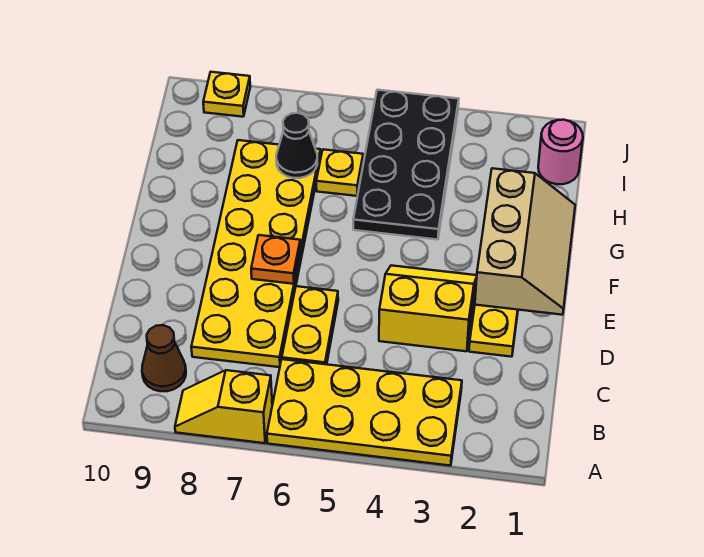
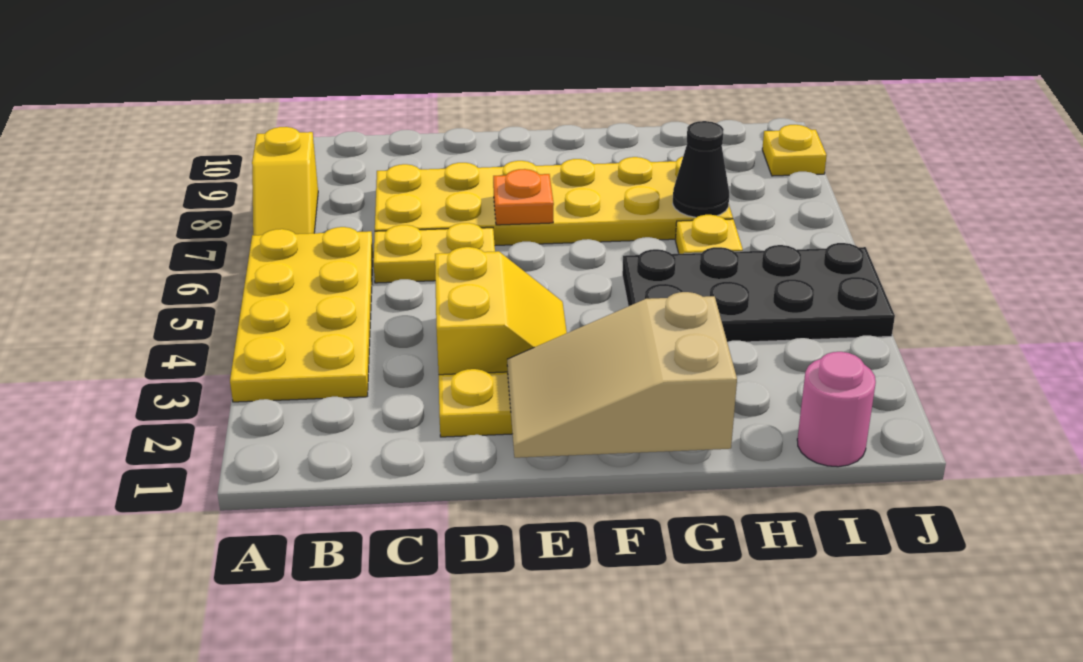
yellow slope A7:A8 level 1 top 7 -> yellow slope A7:A8 level 1 top 8
brown cone B9 level 1 -> none
tan slope E1:G2 level 2 top 2 -> tan slope E1:G2 level 2 top G

